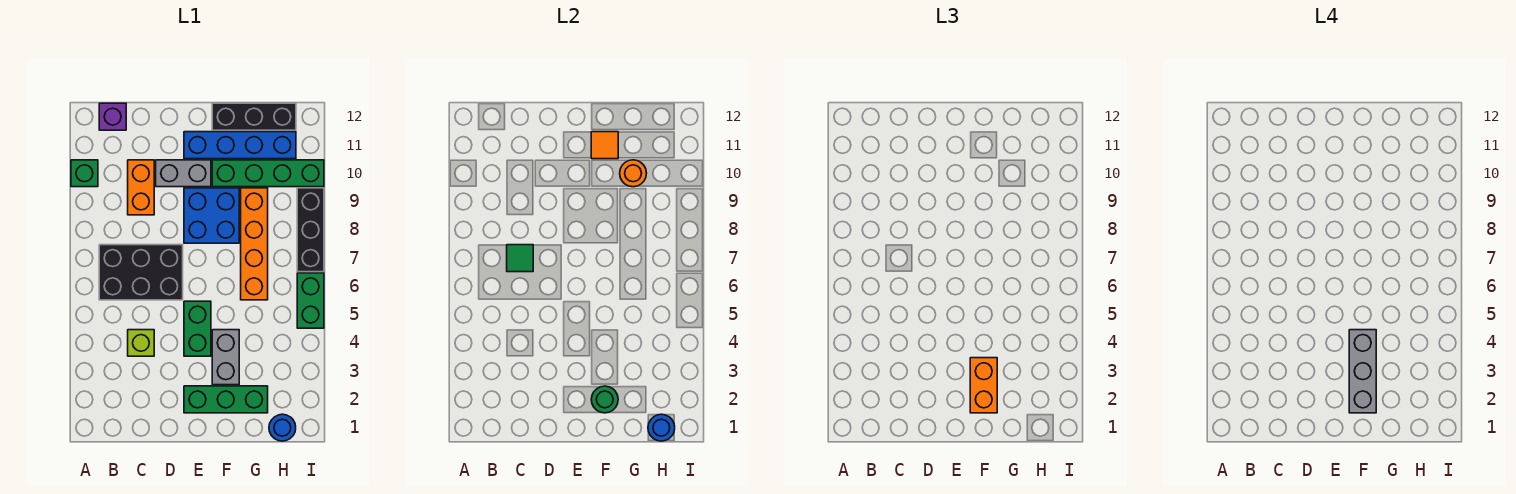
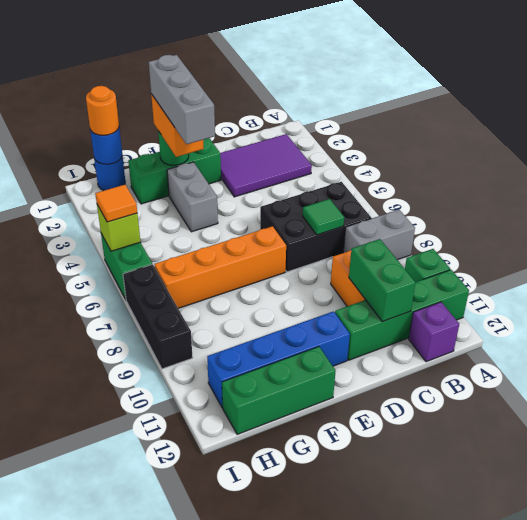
none -> purple tile B2:D3 level 1
lime brick C4 level 1 -> lime brick I5 level 2
grey brick D10:E10 level 1 -> grey brick A8:B8 level 1
green brick E4:E5 level 1 -> green brick C10:C11 level 2
blue brick E8:F9 level 1 -> none
green brick F10:I10 level 1 -> green brick A11:D11 level 1
orange tile F11 level 2 -> orange tile I5 level 3
black brick F12:H12 level 1 -> green brick F12:H12 level 1
orange brick G6:G9 level 1 -> orange brick E7:H7 level 1
orange round brick G10 level 2 -> orange round brick H1 level 3

